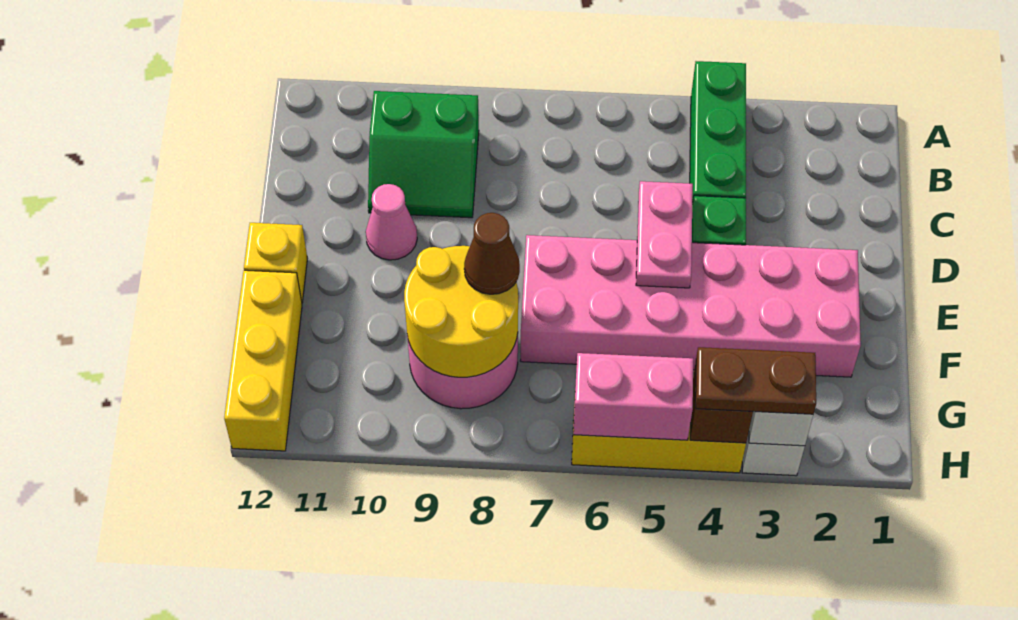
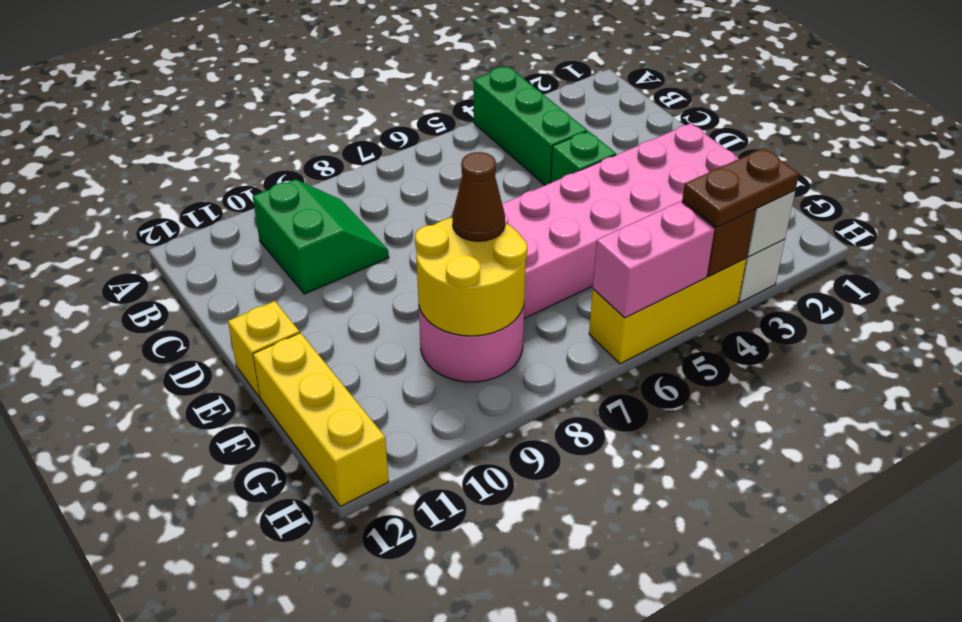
green slope B9:C10 level 1 top B -> green slope B9:C10 level 1 top 10
pink plate D5:E5 level 2 -> none
pink cone D10 level 1 -> none

